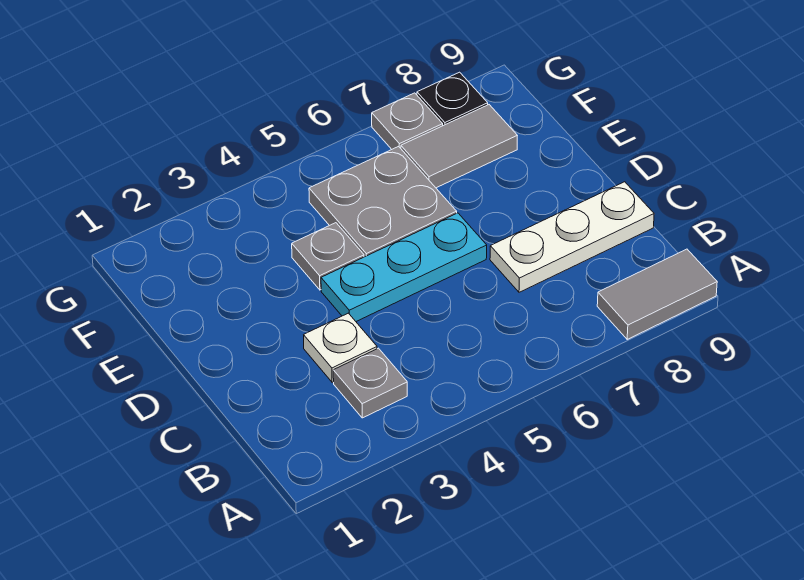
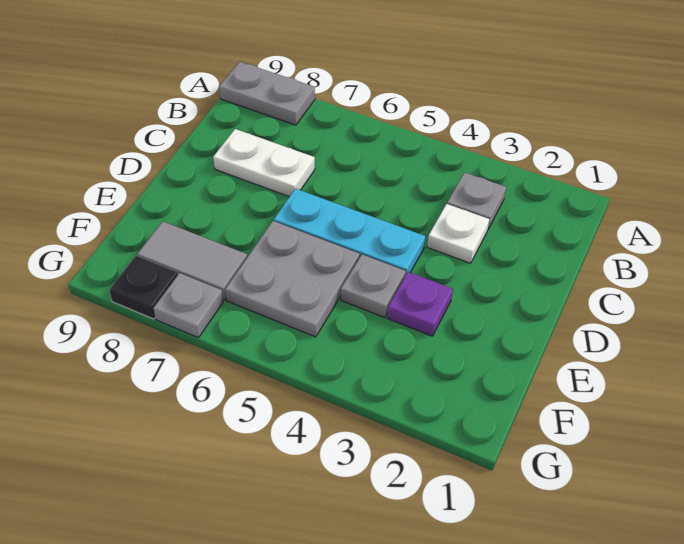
grey tile A8:A9 level 1 -> grey plate A8:A9 level 1
white plate C7:C9 level 1 -> white plate C7:C8 level 1
none -> purple plate E3 level 1

